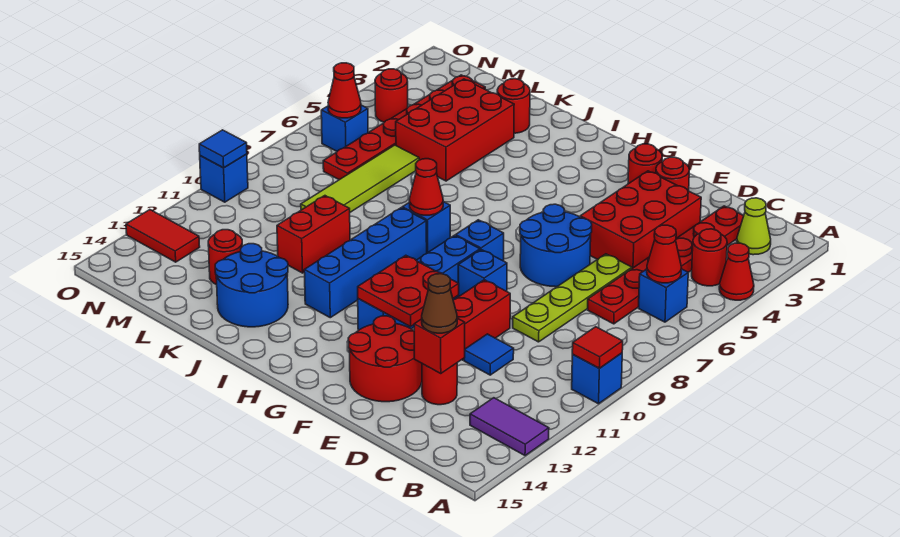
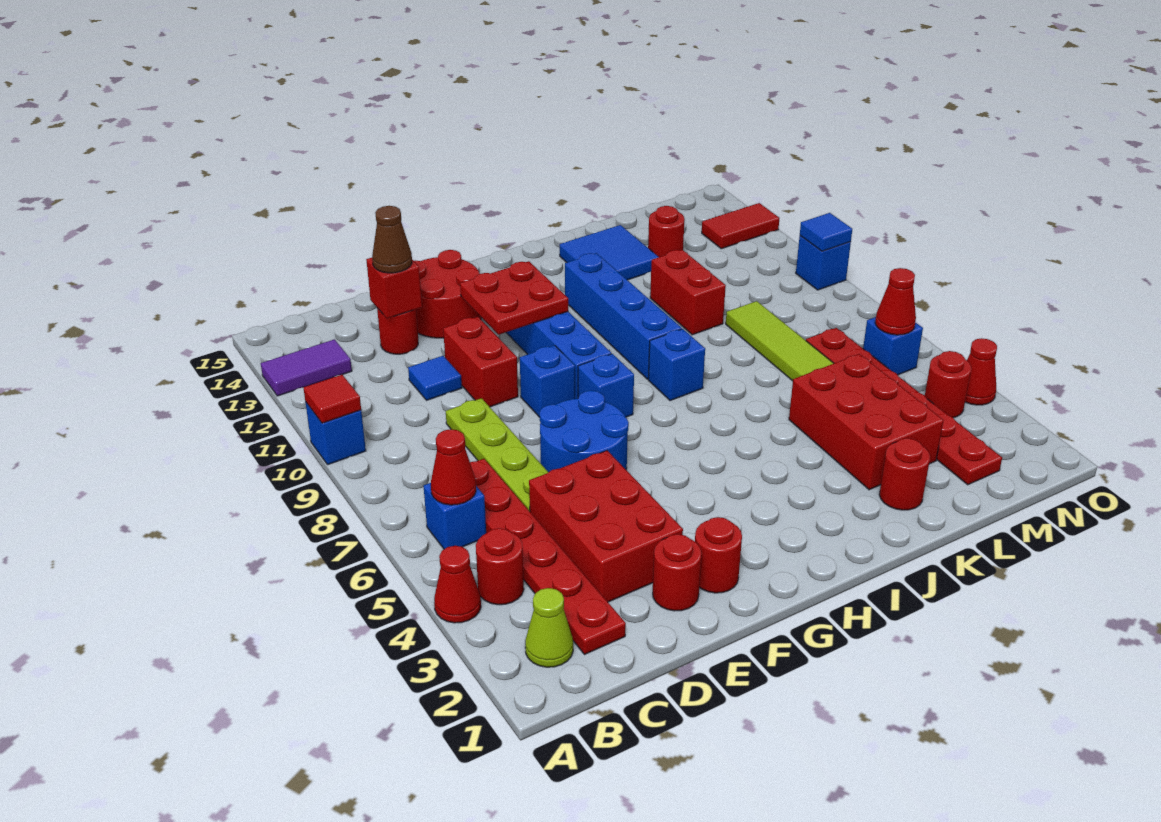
red cone I8 level 2 -> red cone O4 level 1
blue round brick J13:K14 level 1 -> blue tile J13:K14 level 1

